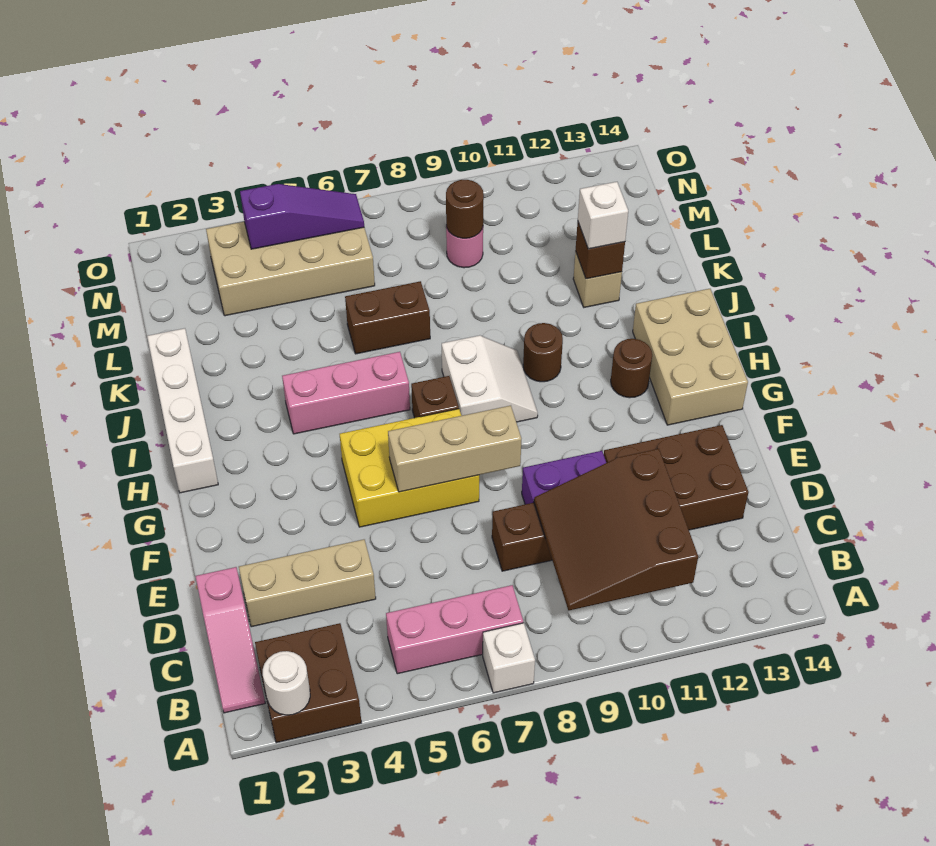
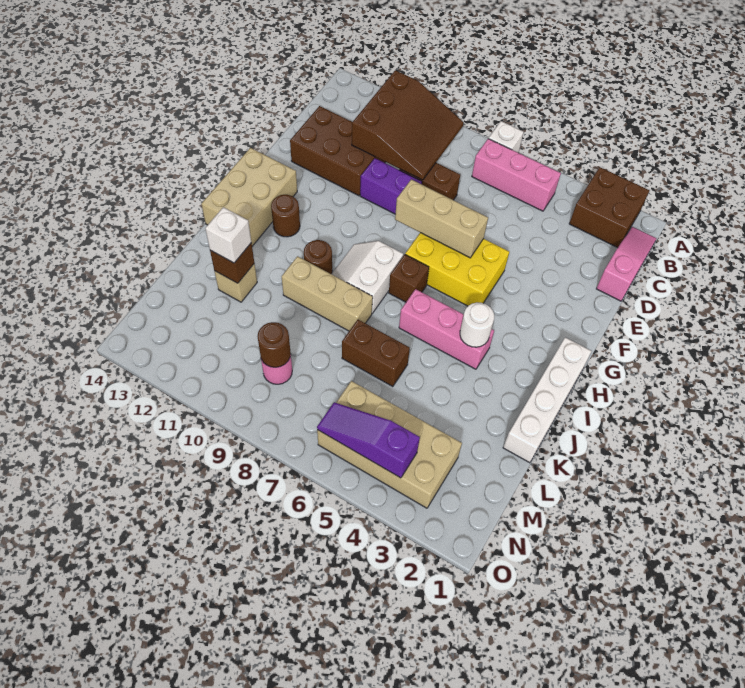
white round brick A2 level 2 -> white round brick I4 level 2
tan brick D2:D4 level 1 -> tan brick J8:J10 level 1

